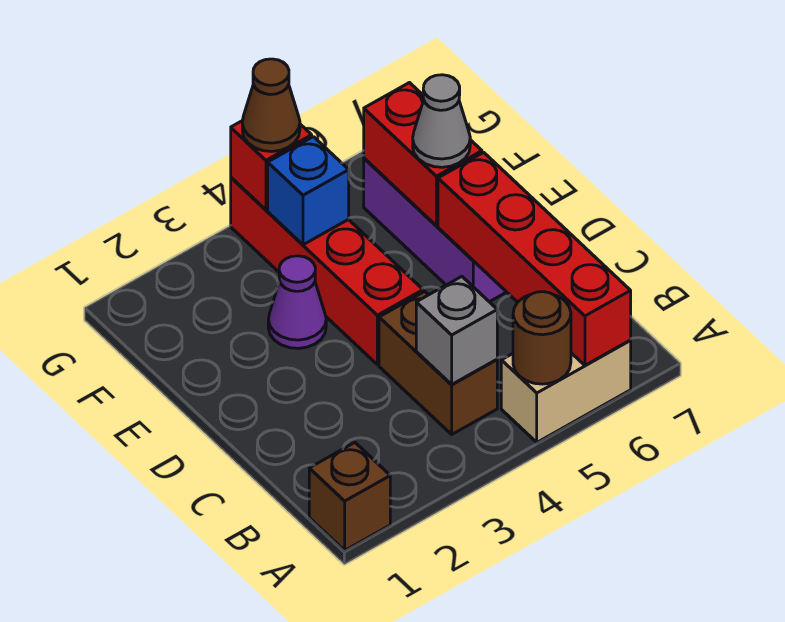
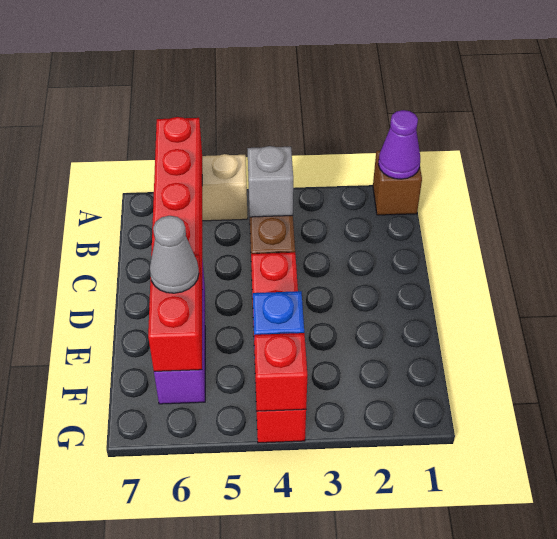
brown round brick A5 level 2 -> none
purple cone E3 level 1 -> purple cone A1 level 2
brown cone G4 level 3 -> none

